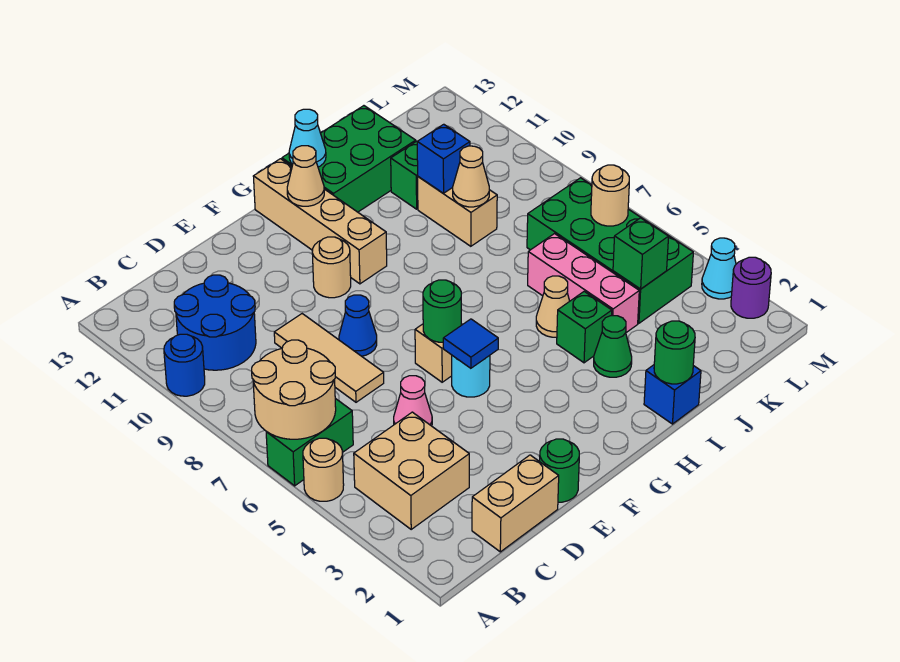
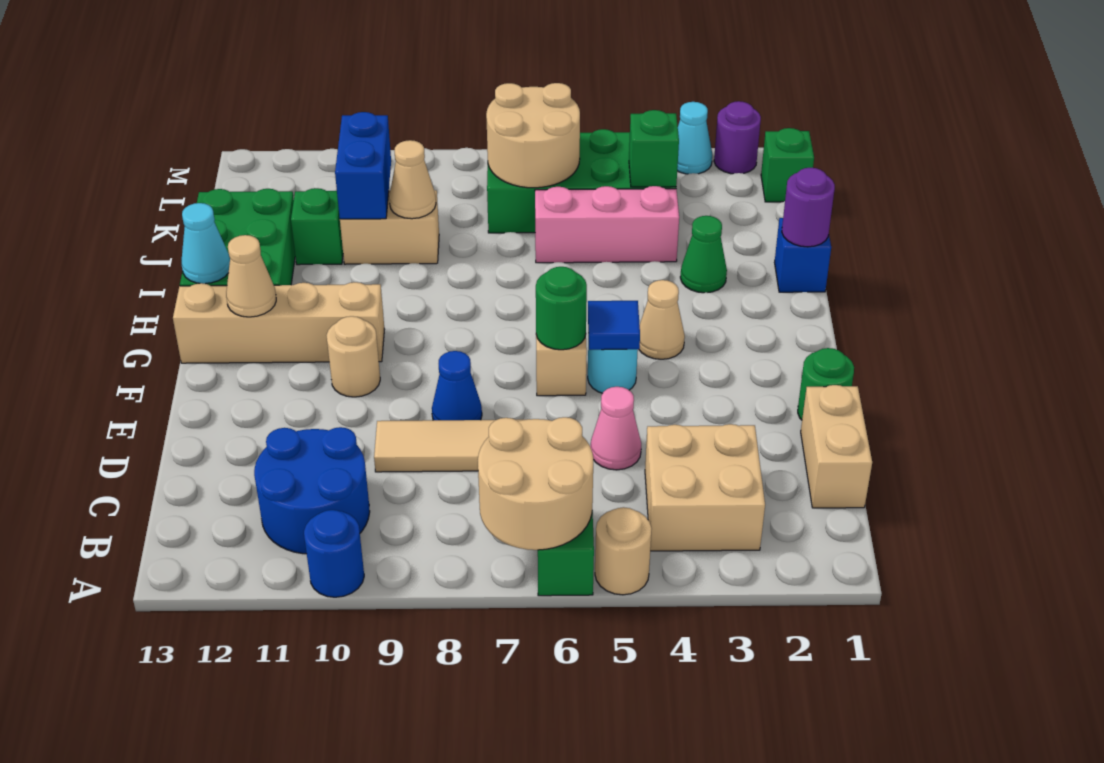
green round brick I1 level 2 -> purple round brick I1 level 2
green brick I4 level 1 -> green brick L1 level 1
tan cone I5 level 1 -> tan cone G4 level 1
blue brick J10 level 2 -> blue brick J10:K10 level 2
tan round brick L6 level 2 -> tan round brick K6:L7 level 2

